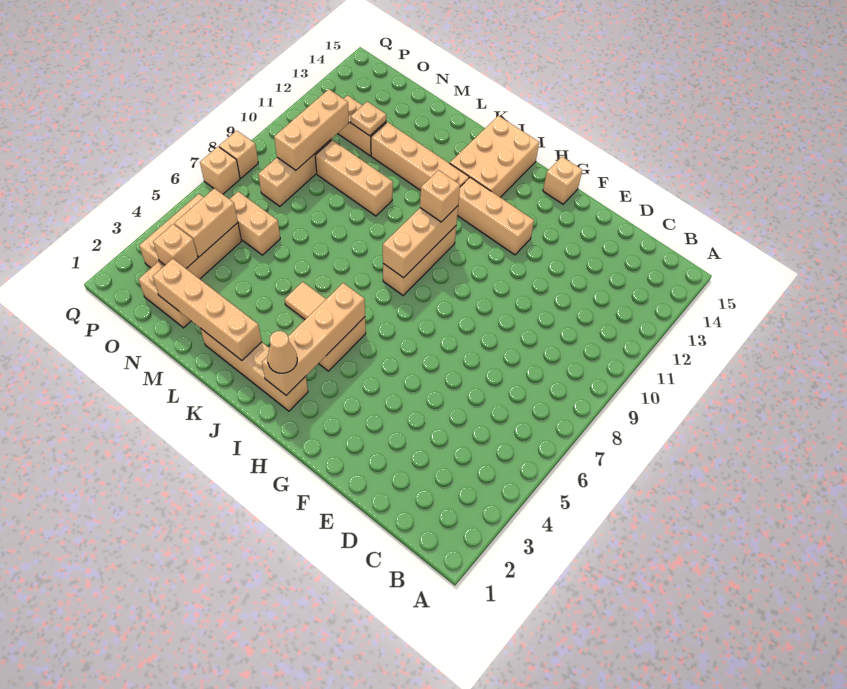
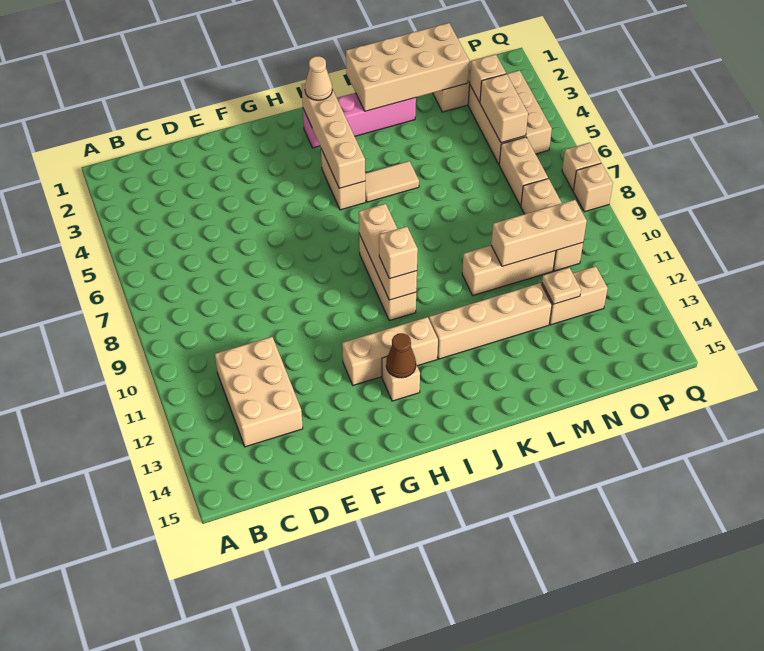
tan brick G15 level 1 -> tan brick H13 level 1
none -> brown cone H13 level 2
tan brick I2:L2 level 1 -> pink brick I2:L2 level 1
tan brick I13:J15 level 1 -> tan brick C11:D13 level 1
tan brick K2:N2 level 2 -> tan brick K1:N2 level 2
tan brick N6:O6 level 1 -> tan brick O6:O7 level 1
tan brick O9:O11 level 2 -> tan brick M10:O10 level 2

